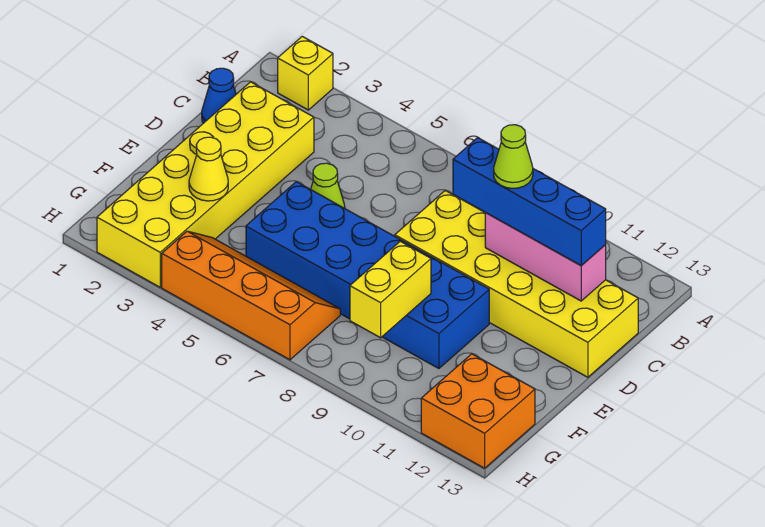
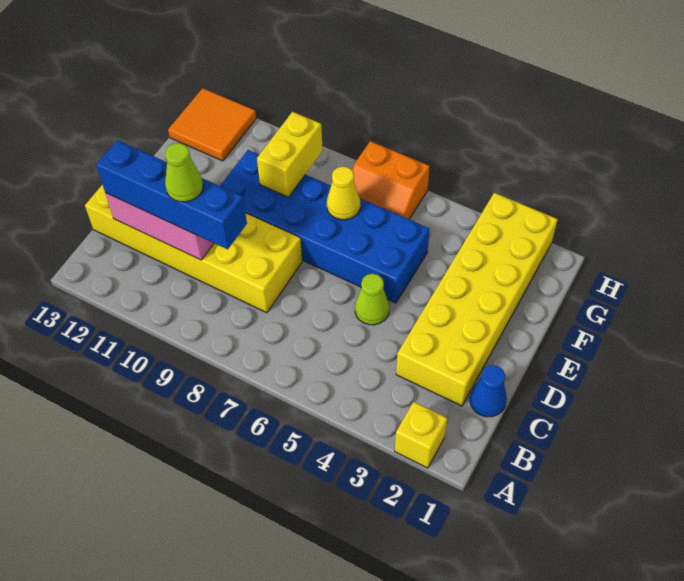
yellow cone F3 level 2 -> yellow cone F7 level 2
orange slope G4:H7 level 1 top H -> orange slope G6:H7 level 1 top H
orange brick G12:H13 level 1 -> orange tile G12:H13 level 1

